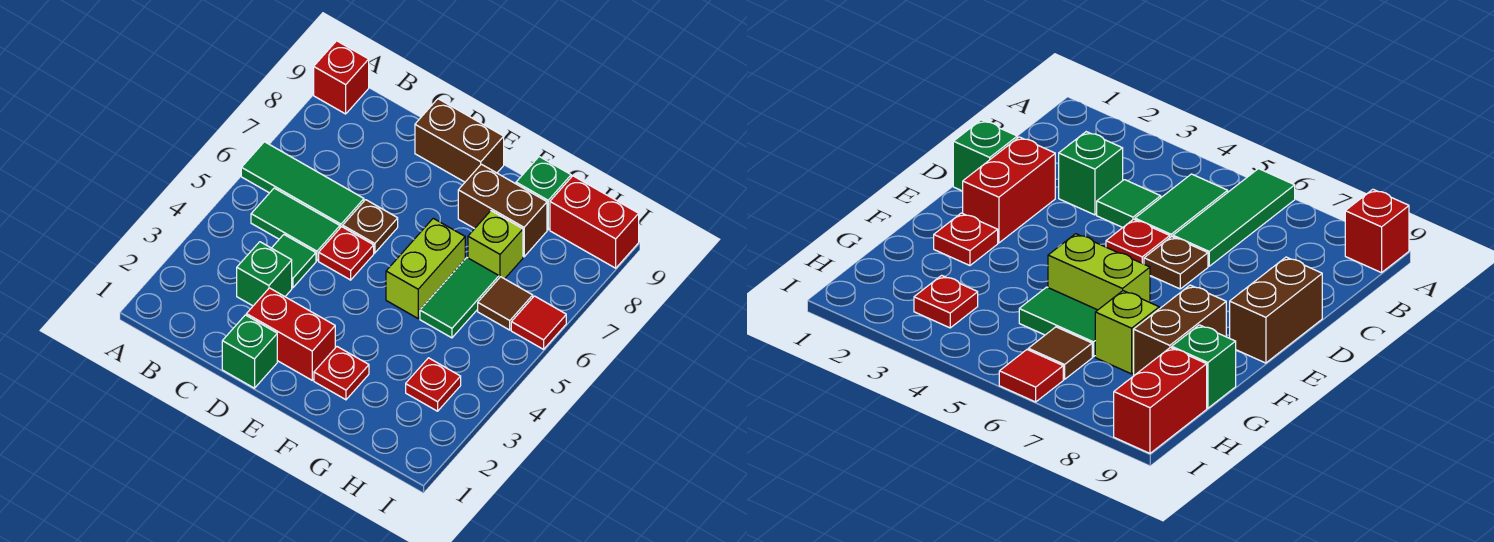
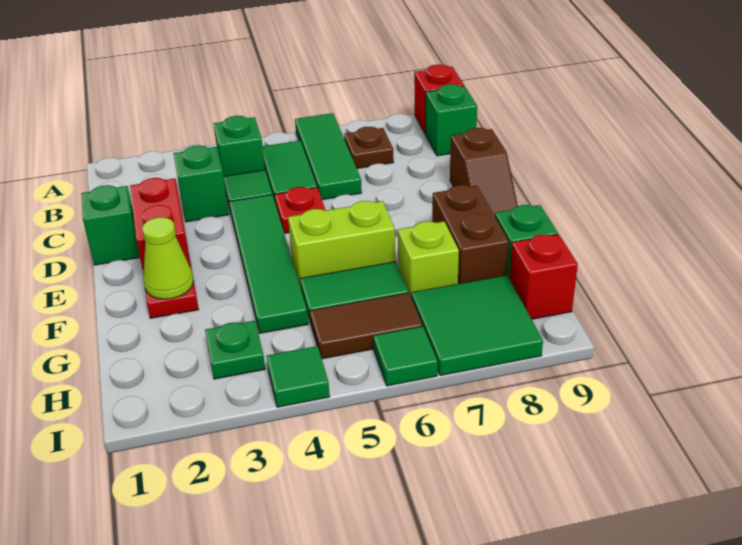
none -> green brick B4 level 1
none -> green brick B9 level 1
none -> green tile D4:G4 level 1
brown plate D6 level 1 -> brown plate B7 level 1
brown brick D9:E9 level 1 -> brown slope D9:E9 level 1 top D
none -> lime cone F2 level 2
red plate H3 level 1 -> green plate H3 level 1
brown tile H6 level 1 -> brown tile H5:H6 level 1
none -> green tile H7:I8 level 1
red brick H9:I9 level 1 -> red brick H9 level 1
none -> green tile I4 level 1
red tile I6 level 1 -> green tile I6 level 1

